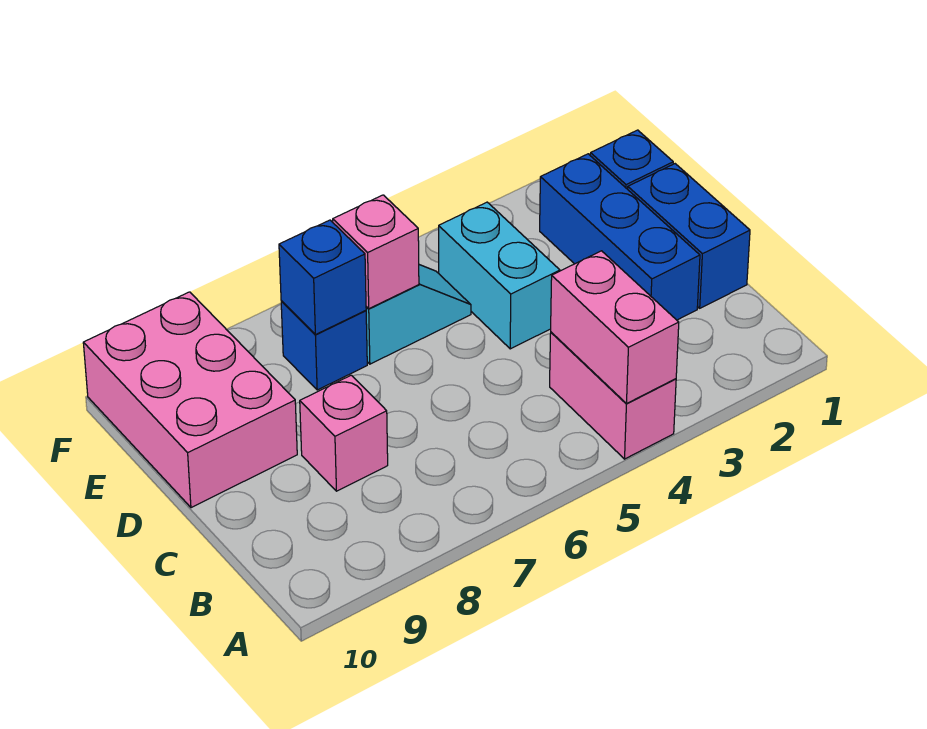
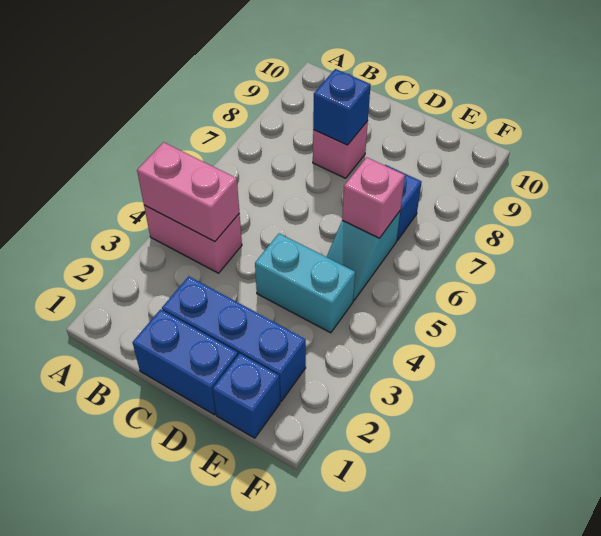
pink brick D9:F10 level 1 -> none
blue brick E7 level 2 -> blue brick C8 level 2

